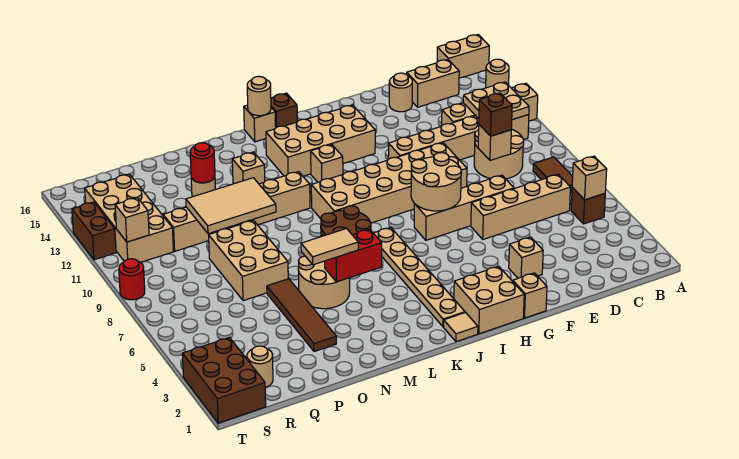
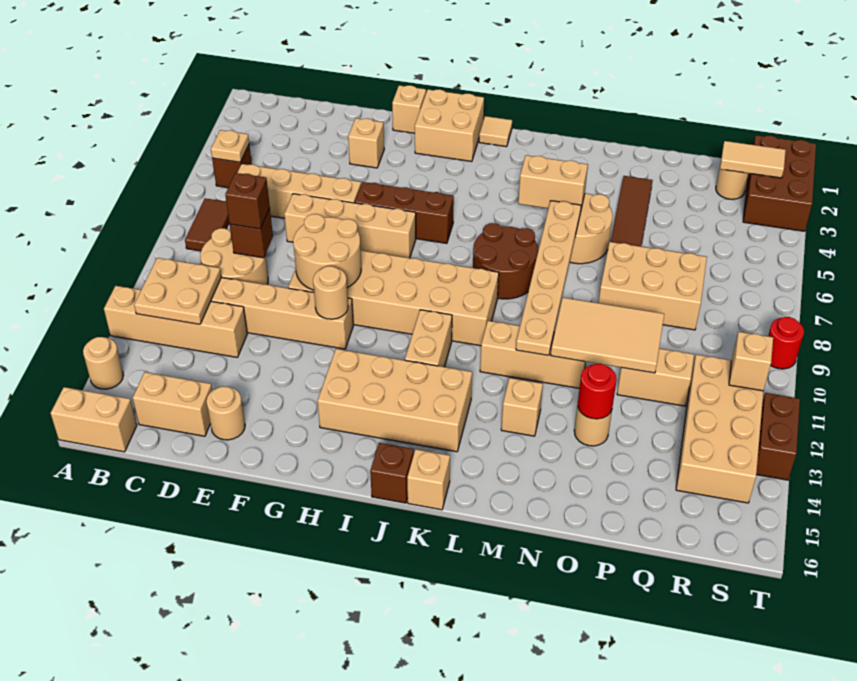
tan brick B5 level 2 -> tan plate B5 level 2
tan brick D9 level 2 -> brown brick D9 level 2
none -> brown brick G6:I6 level 1
tan round brick G7:H8 level 2 -> tan round brick F9:G10 level 2
tan plate J2:J7 level 1 -> tan plate M6:M11 level 2
tan brick J12 level 1 -> tan brick J11:J12 level 1
tan round brick K16 level 2 -> tan round brick G11 level 2
red brick L5:M5 level 2 -> tan brick L5:M5 level 2
tan tile M5:N5 level 3 -> tan tile R2:S2 level 2
tan brick O7:P9 level 1 -> tan brick O7:Q8 level 1

